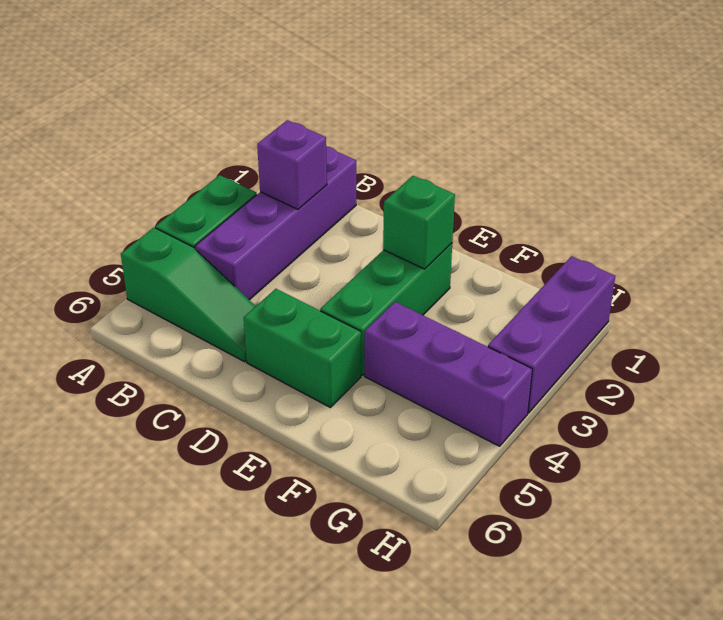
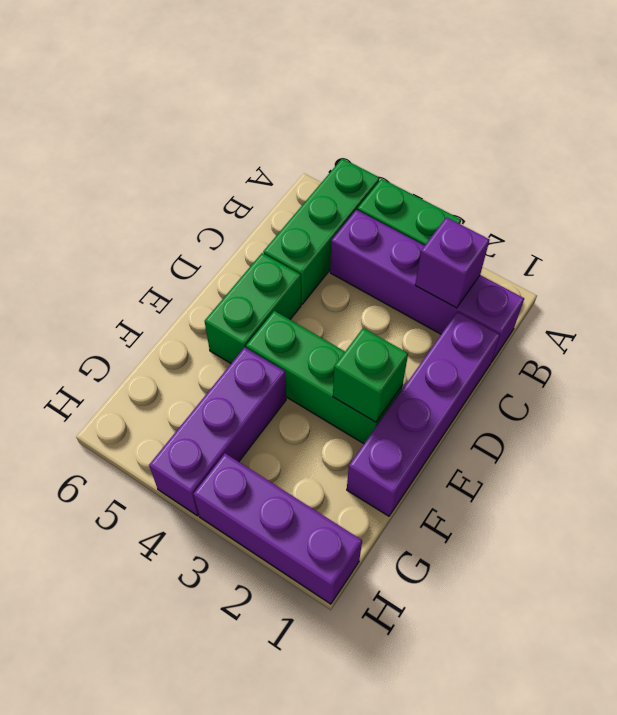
green slope A5:C5 level 1 top A -> green brick A5:C5 level 1
none -> purple brick C1:F1 level 1

